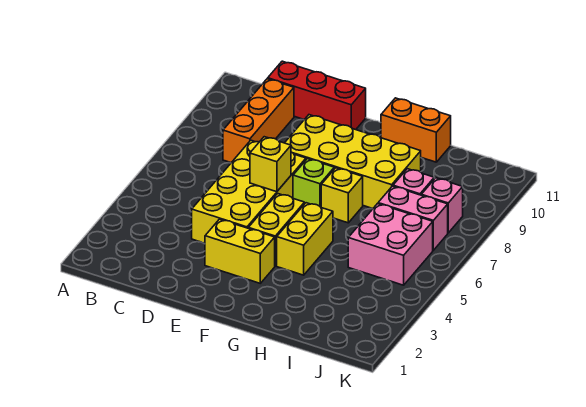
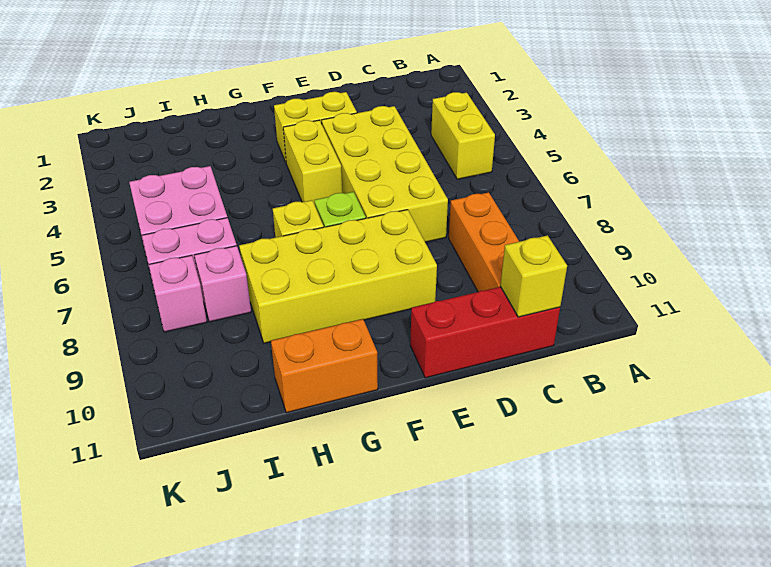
yellow brick E6 level 2 -> yellow brick C11 level 2
yellow brick G4:G5 level 1 -> yellow brick B4:B5 level 1

